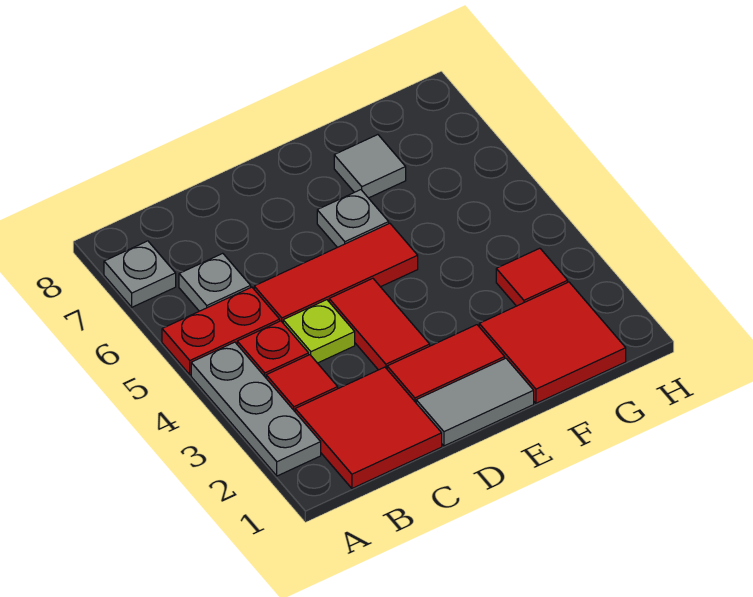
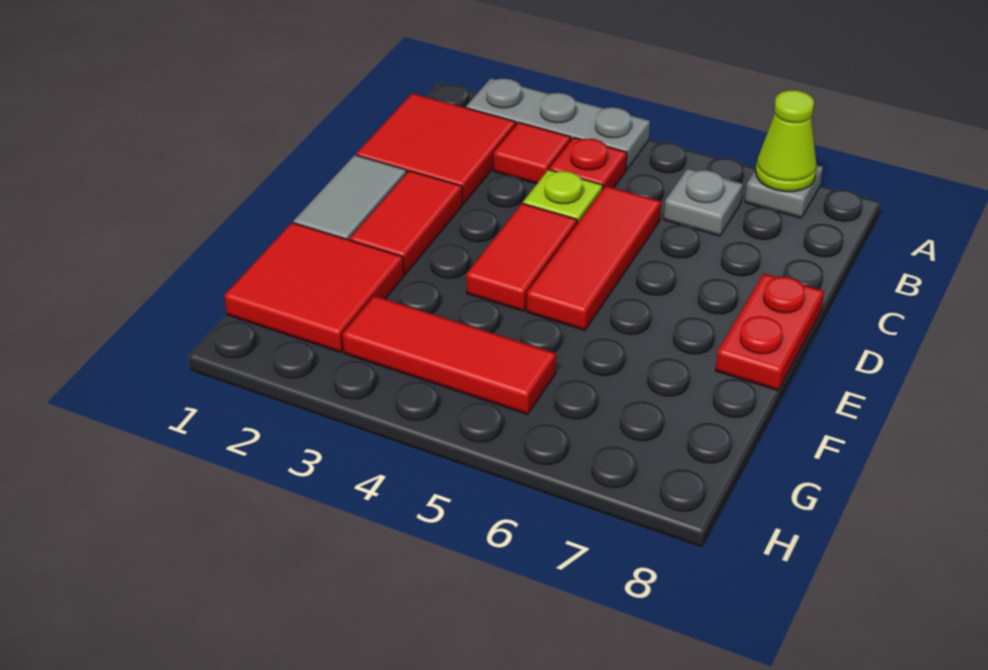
red plate A5:B5 level 1 -> red plate D8:E8 level 1
none -> lime cone A7 level 2
red tile D3:D4 level 1 -> red tile D4:E4 level 1
grey plate E6 level 1 -> none
grey tile F7 level 1 -> none
red tile G3 level 1 -> red tile G3:G5 level 1

